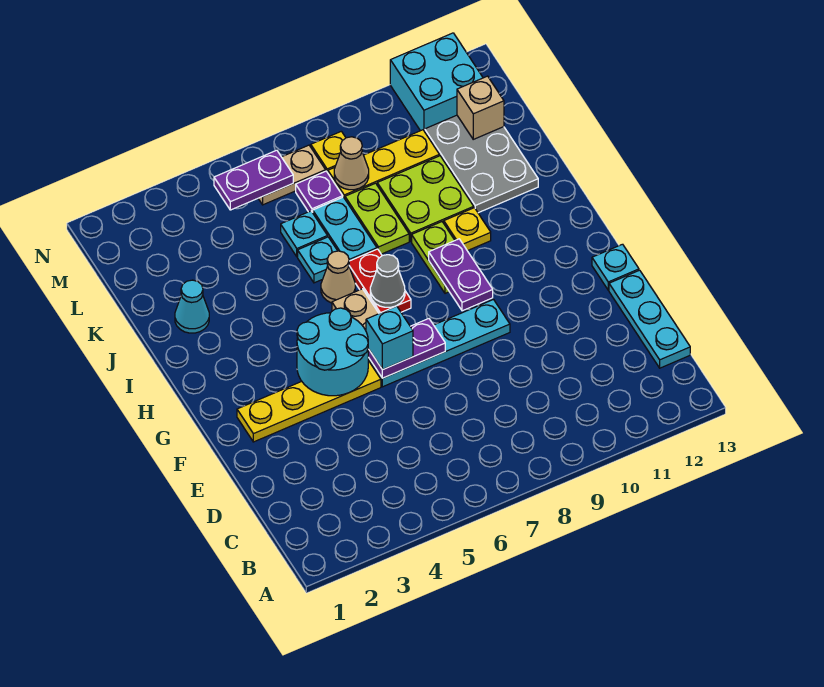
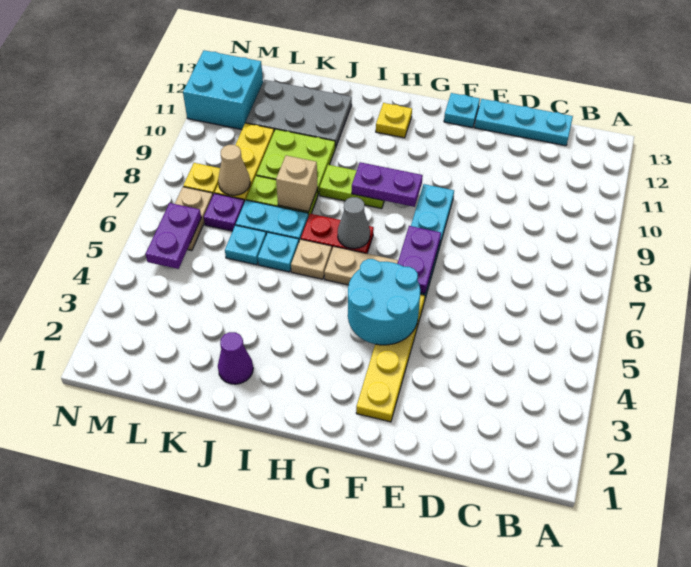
cyan brick F6 level 3 -> none
tan cone I6 level 1 -> tan plate I6 level 1
yellow plate I10 level 1 -> yellow plate H12 level 1
cyan cone J2 level 1 -> purple cone J2 level 1
tan brick L12 level 2 -> tan brick J8 level 2

